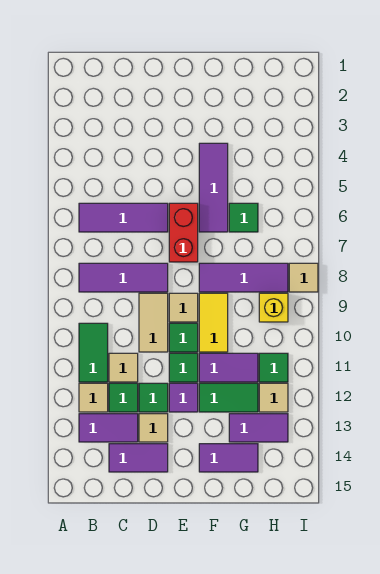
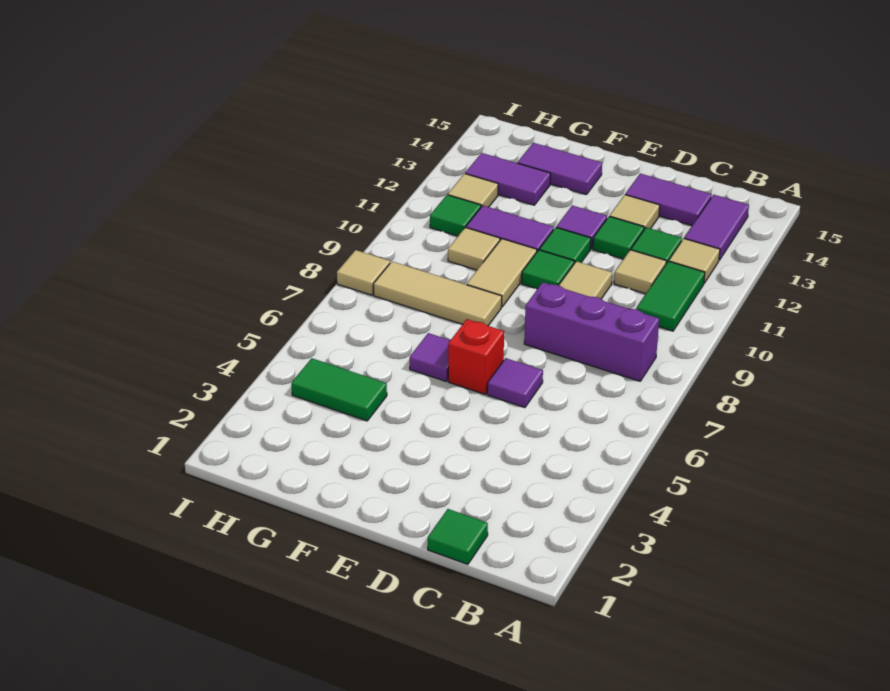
purple tile B6:D6 level 1 -> purple tile D6 level 1
purple tile B8:D8 level 1 -> purple brick B8:D8 level 1
purple tile B13:C13 level 1 -> purple tile B13:B14 level 1
red brick E6:E7 level 1 -> red brick E6 level 1
tan tile E9 level 1 -> tan tile G10 level 1
purple tile F4:F6 level 1 -> purple tile F6 level 1
purple tile F8:H8 level 1 -> tan tile F8:H8 level 1
yellow tile F9:F10 level 1 -> tan tile F9:F10 level 1
green tile F12:G12 level 1 -> green tile G4:H4 level 1
green tile G6 level 1 -> green tile C1 level 1
yellow brick H9 level 1 -> none

